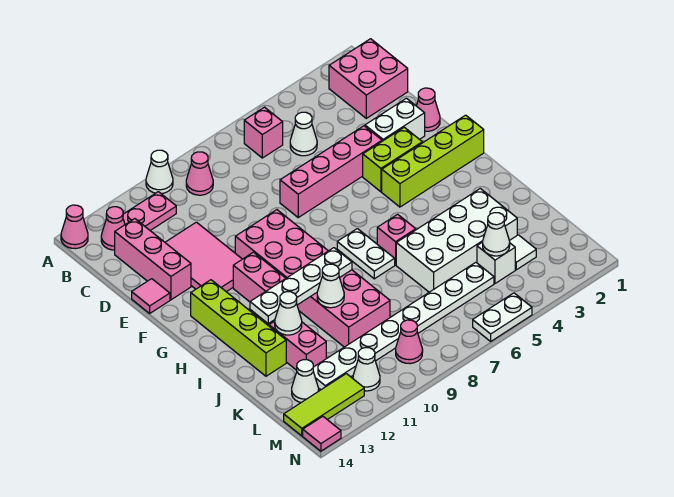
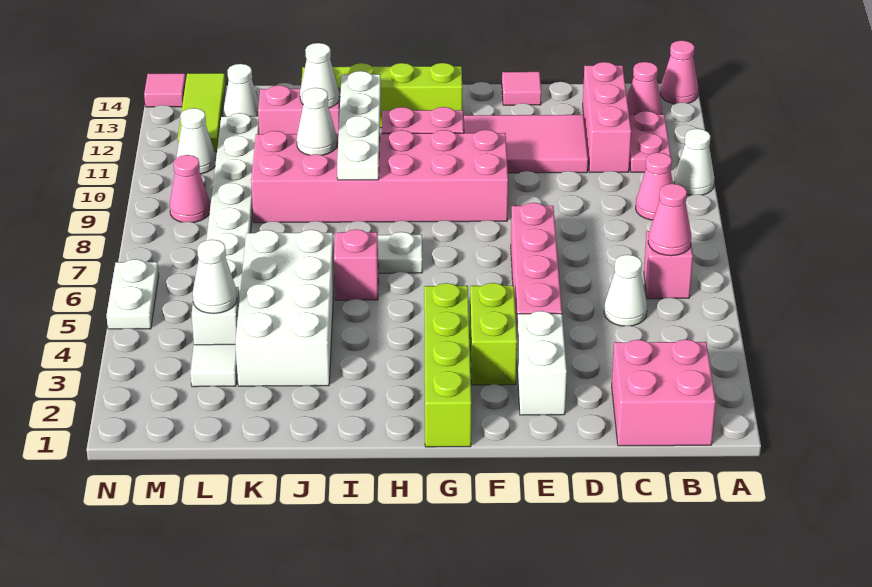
pink brick C13:E13 level 1 -> pink brick C11:C13 level 1
pink cone E1 level 1 -> pink cone B6 level 2

